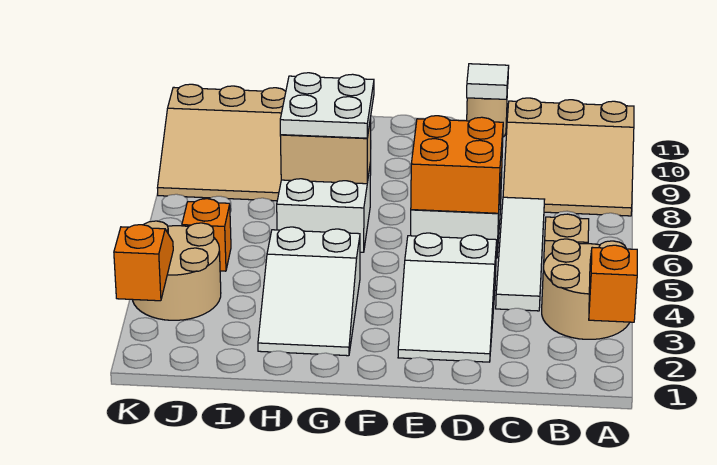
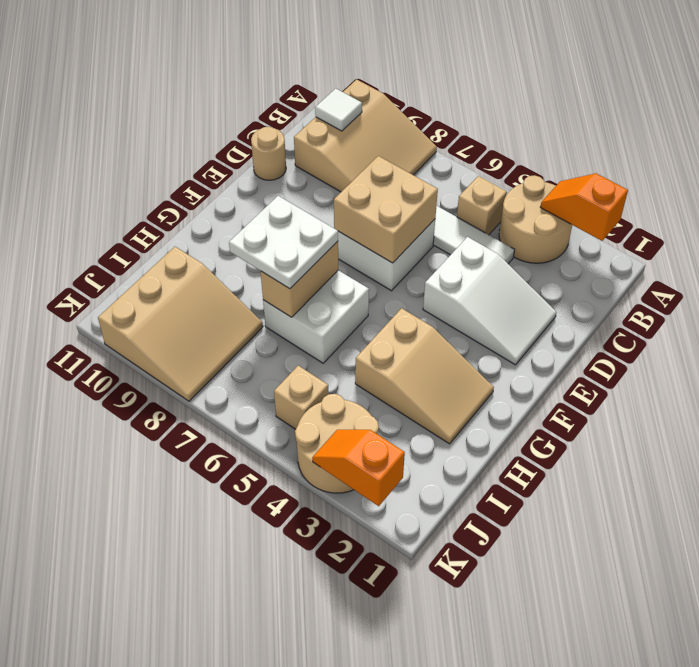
orange brick D6:E7 level 2 -> tan brick D6:E7 level 2
white tile D11 level 2 -> white tile B10 level 2
white slope G2:H4 level 1 top 4 -> tan slope G2:H4 level 1 top 4
orange brick J5 level 1 -> tan brick J5 level 1

